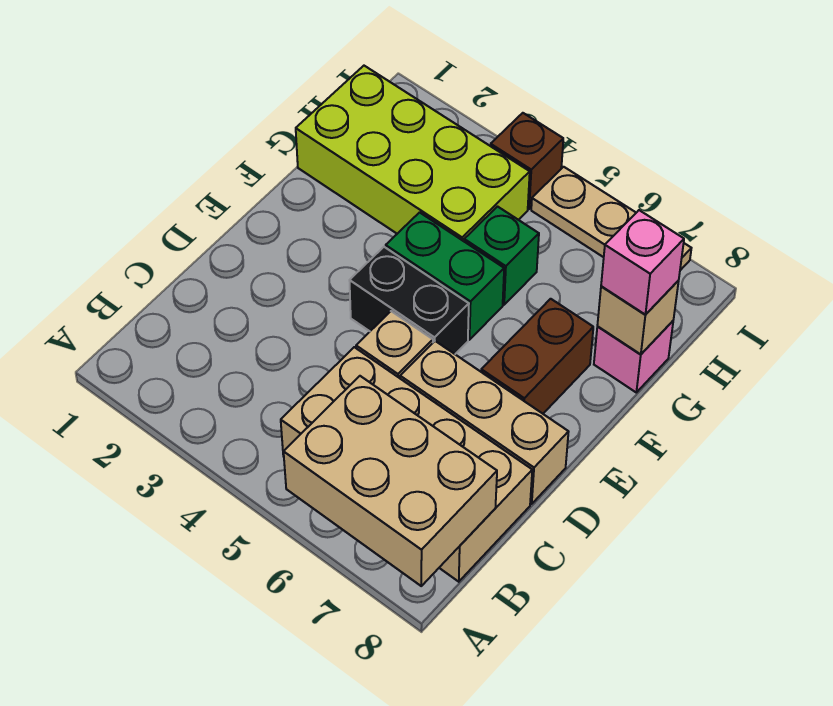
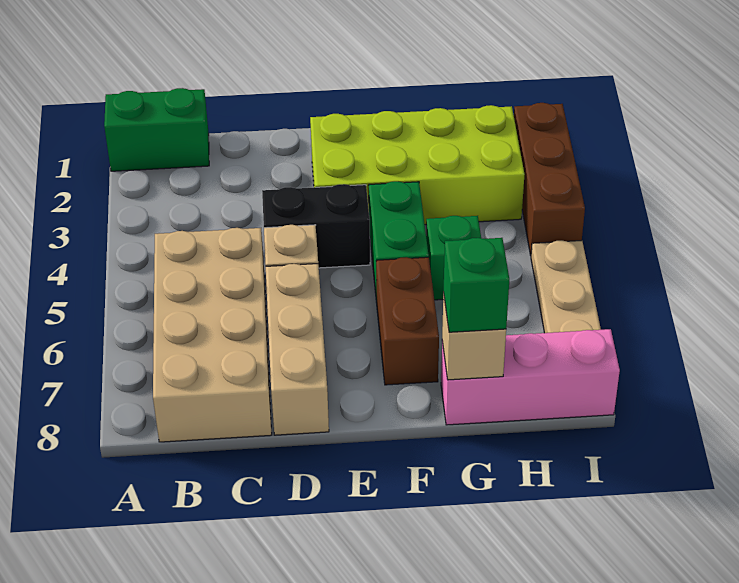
none -> green brick A1:B1 level 1
tan brick A6:B8 level 2 -> none
black brick E4:E5 level 1 -> black brick D4:E4 level 1
brown brick E7:F7 level 1 -> brown brick F6:F7 level 1
lime brick G1:H4 level 1 -> lime brick E2:H3 level 1
pink brick G8 level 1 -> pink brick G8:I8 level 1
pink brick G8 level 3 -> green brick G8 level 3
brown brick I4 level 1 -> brown brick I2:I4 level 1

